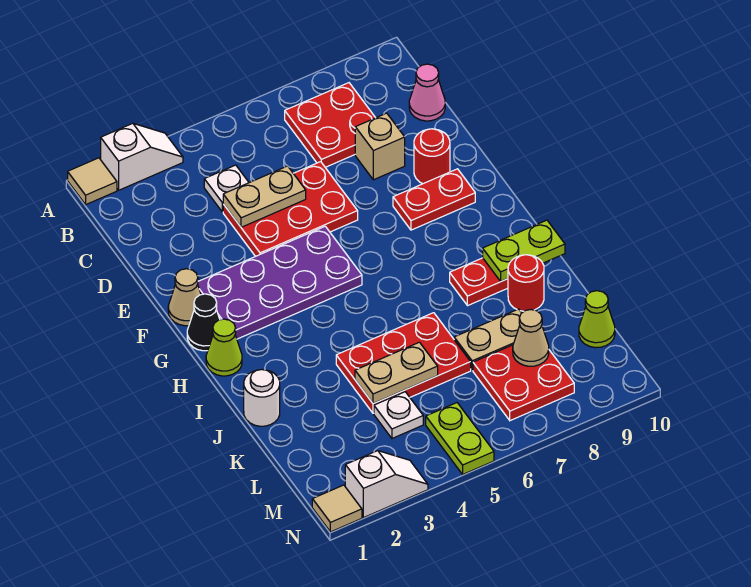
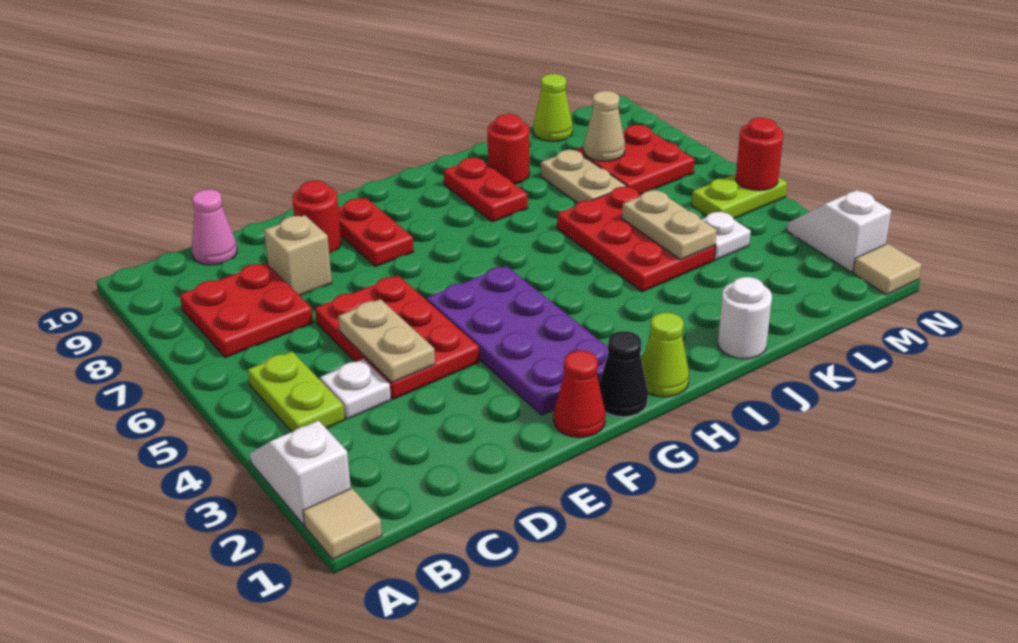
tan cone F1 level 1 -> red cone F1 level 1
lime plate I9:I10 level 2 -> lime plate B4:B5 level 1
none -> red round brick N5 level 2

